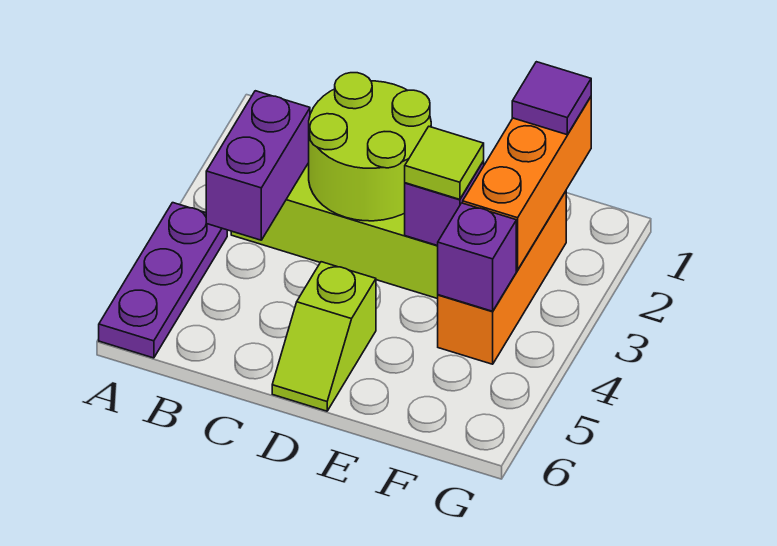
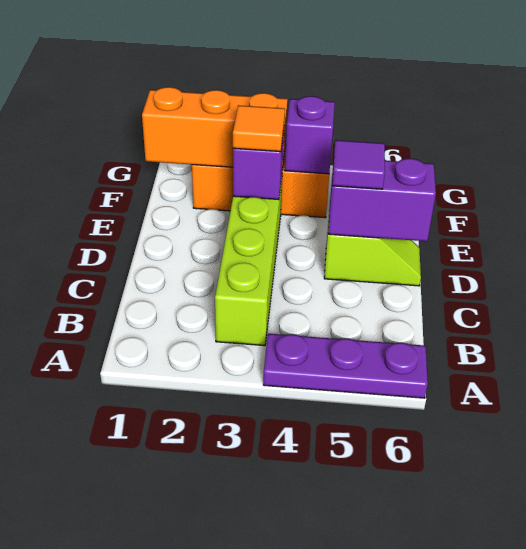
purple brick B3:B4 level 2 -> purple brick D5:D6 level 2
lime round brick C2:D3 level 2 -> none
lime tile E3 level 3 -> orange tile E3 level 3
purple tile F1 level 3 -> purple tile D5 level 3

